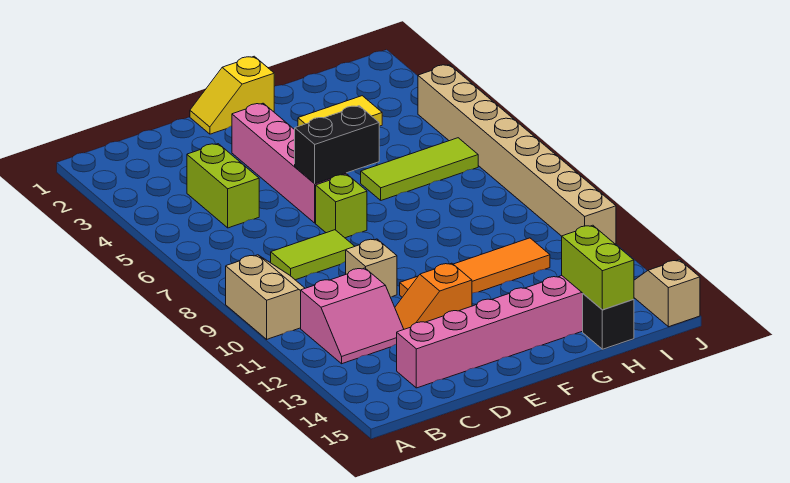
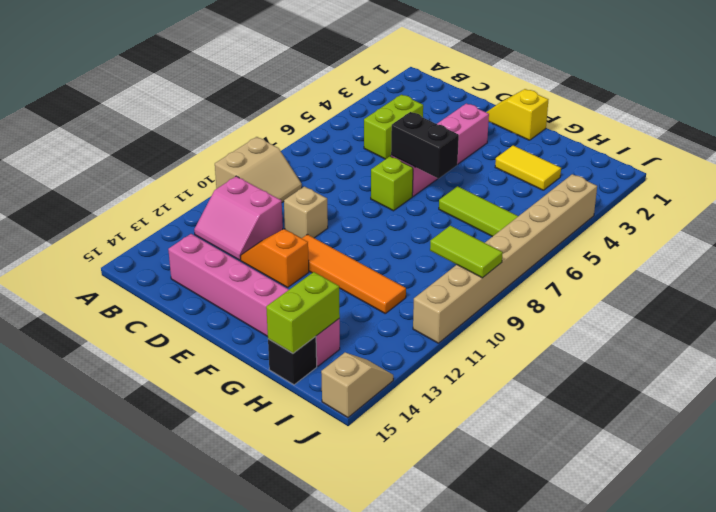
lime tile C8:D8 level 1 -> lime tile I9:J9 level 2

